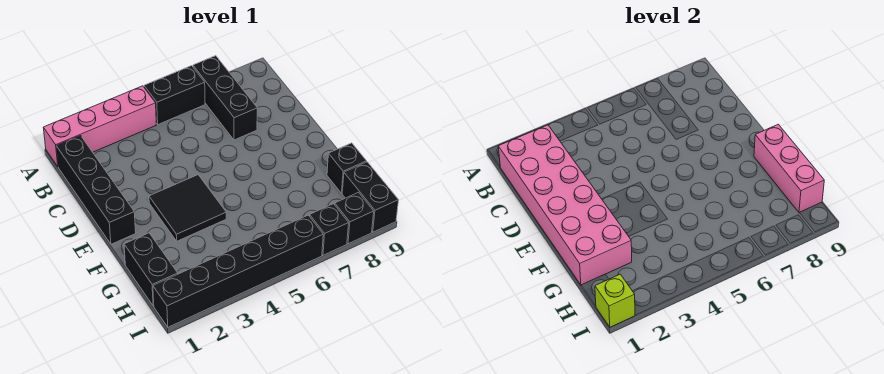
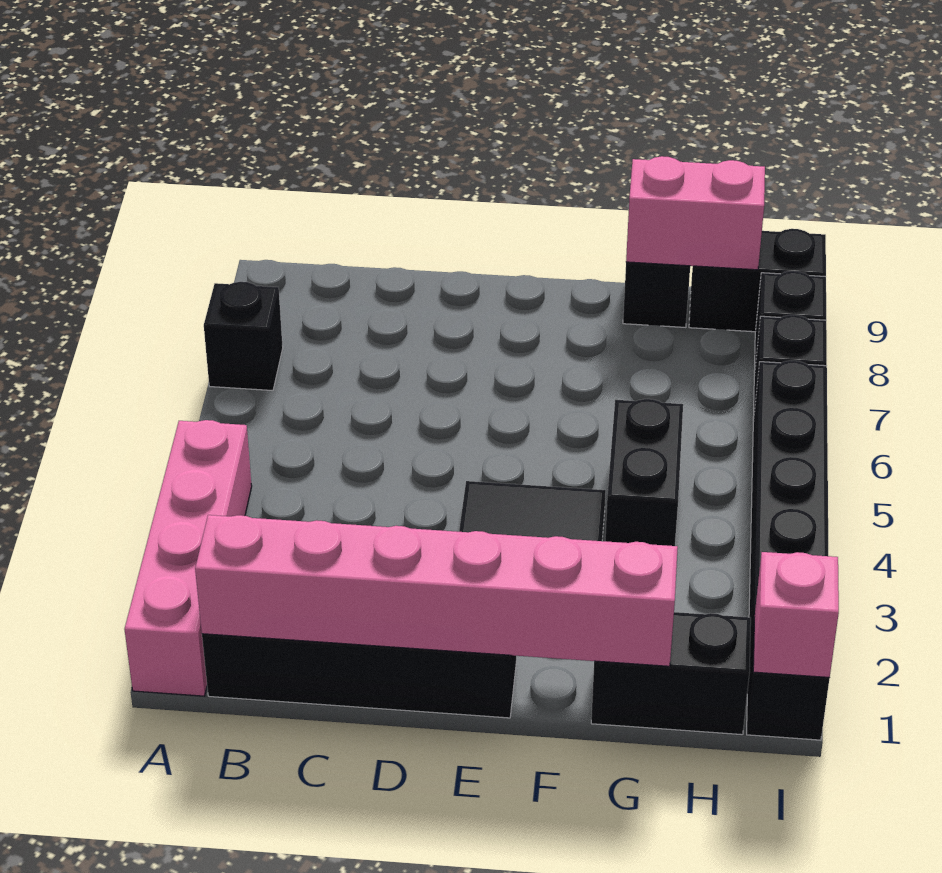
black brick A5:A6 level 1 -> black brick G4:G5 level 1
black brick A7:C7 level 1 -> black brick A7 level 1
pink brick B1:G2 level 2 -> pink brick B1:G1 level 2
pink brick F9:H9 level 2 -> pink brick G9:H9 level 2
lime brick I1 level 2 -> pink brick I1 level 2

